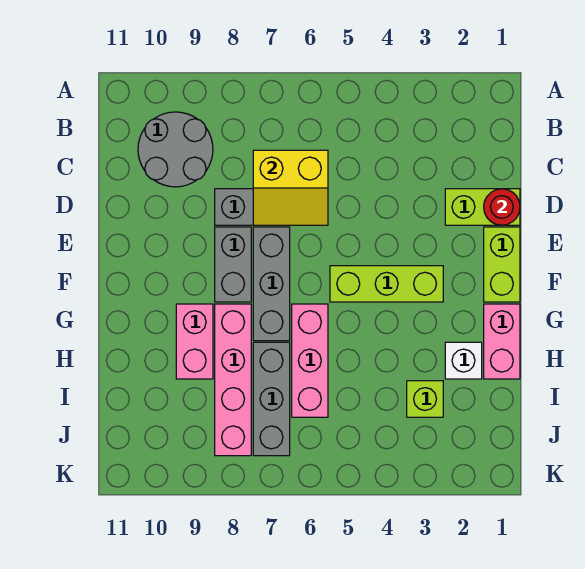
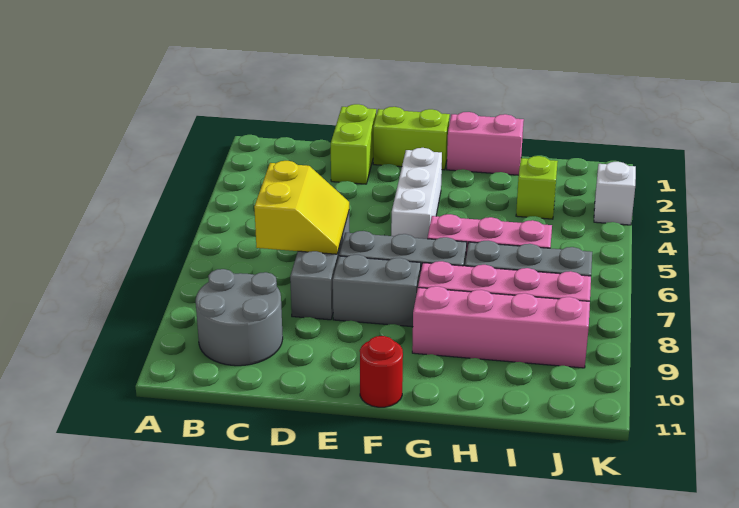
red round brick D1 level 2 -> red round brick F11 level 1
lime brick F3:F5 level 1 -> white brick F3:F5 level 1
pink brick G9:H9 level 1 -> pink brick G9:J9 level 1
white brick H2 level 1 -> white brick K3 level 1

